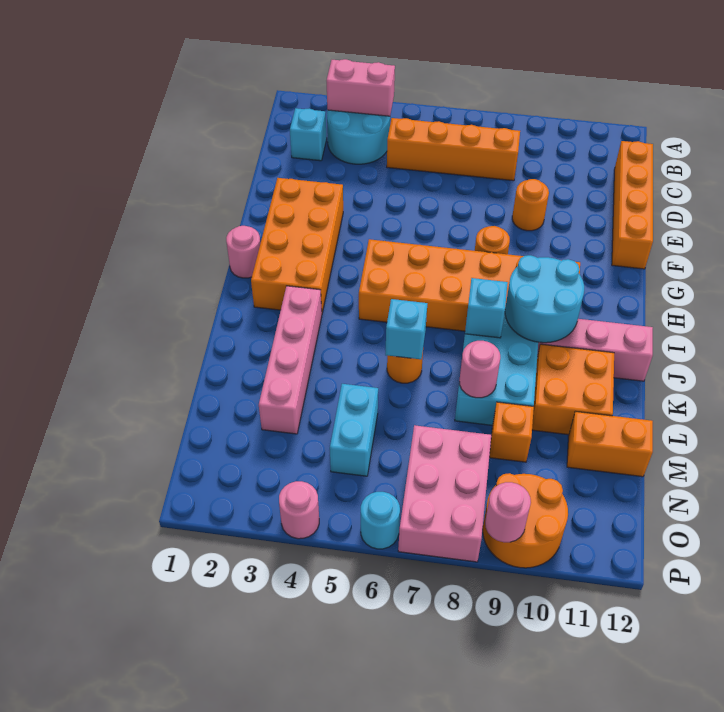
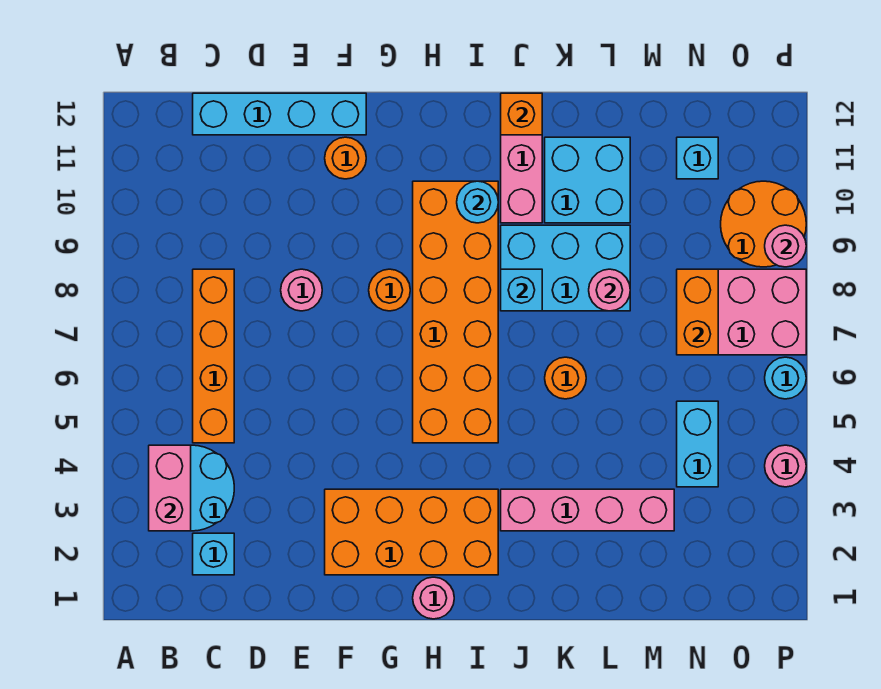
orange brick C12:F12 level 1 -> cyan brick C12:F12 level 1
none -> pink round brick E8 level 1
orange round brick E9 level 1 -> orange round brick F11 level 1
cyan round brick I9:J10 level 2 -> cyan round brick I10 level 2
cyan brick K6 level 2 -> cyan brick N11 level 1
orange brick K10:L11 level 1 -> cyan brick K10:L11 level 1
cyan brick M5:N5 level 1 -> cyan brick N4:N5 level 1
orange brick M9 level 1 -> orange brick J12 level 2
orange brick M11:M12 level 1 -> orange brick N7:N8 level 2

